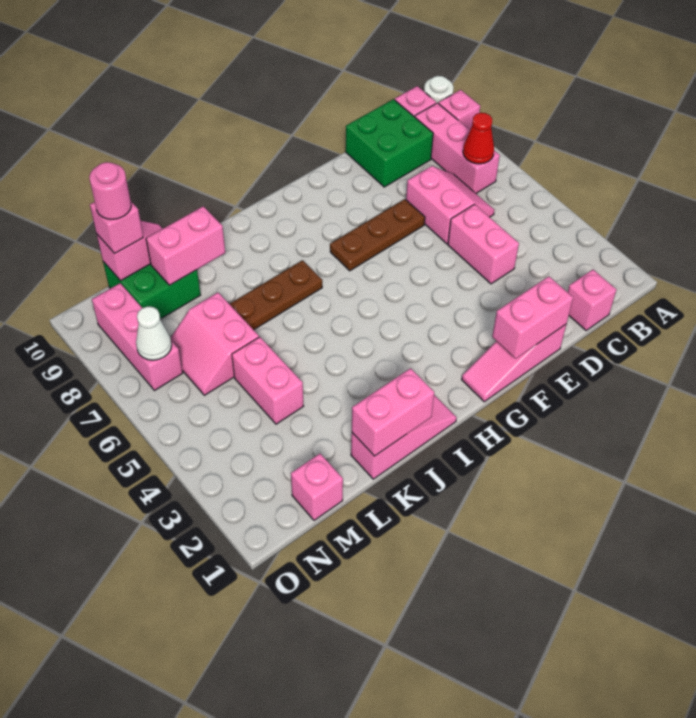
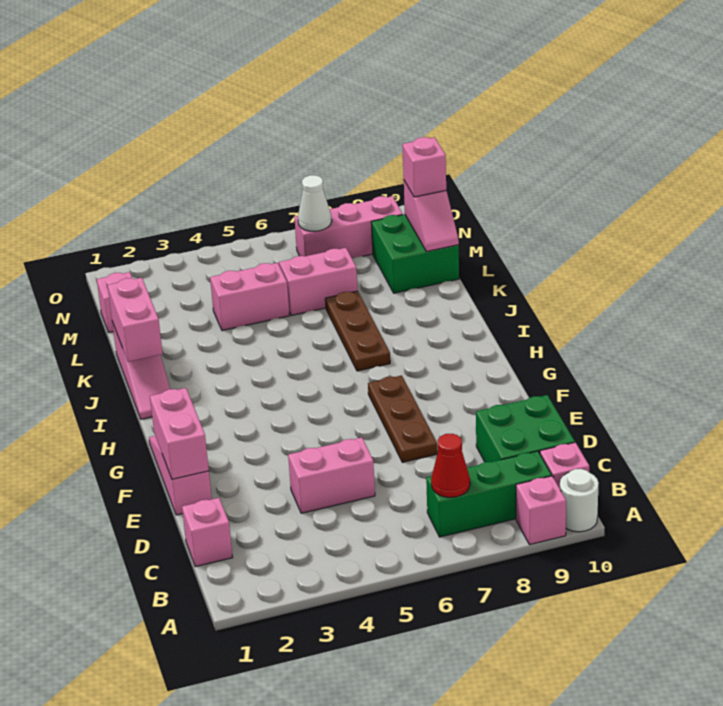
pink brick B7:B9 level 1 -> green brick B7:B9 level 1
pink slope C6:D7 level 1 top D -> none
pink brick K9:L9 level 2 -> none
pink round brick M10 level 4 -> none

